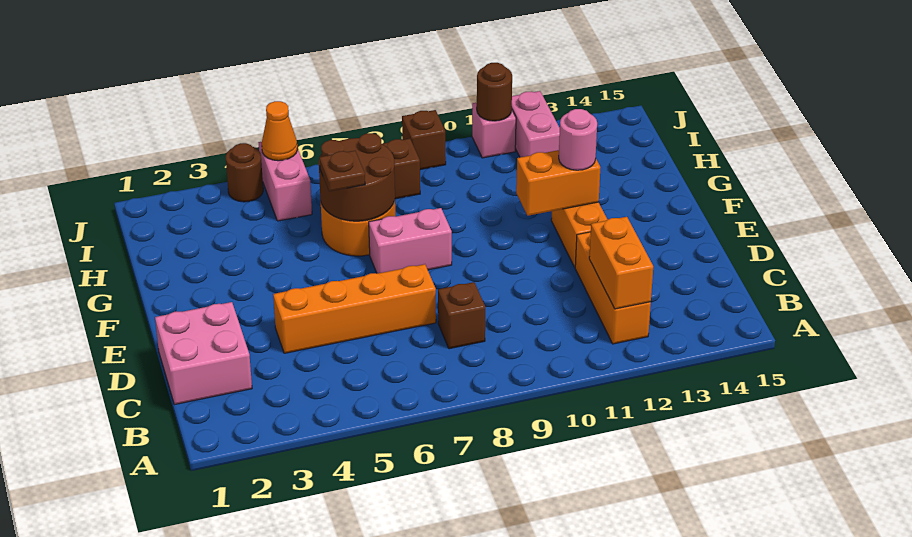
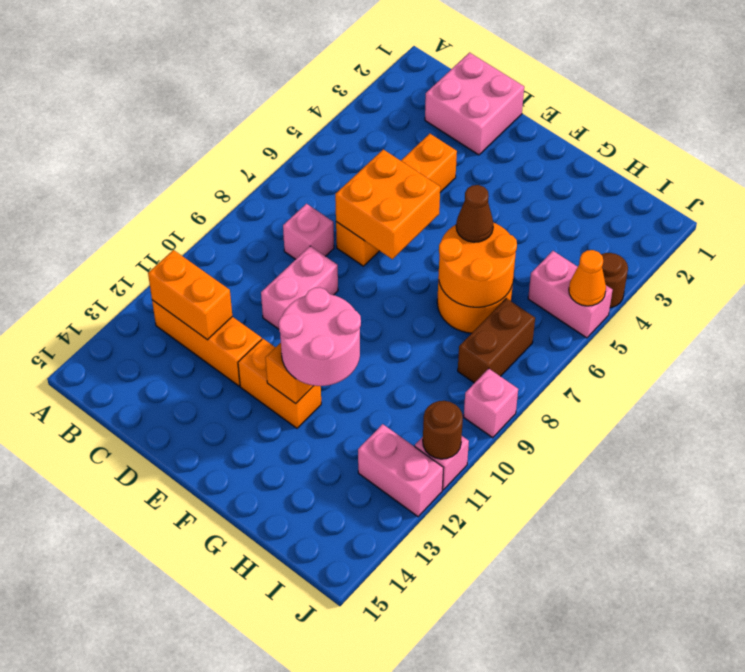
brown brick C8 level 1 -> pink brick C8 level 1
none -> orange brick D6:E7 level 2
pink brick F7:F8 level 1 -> pink brick D9:D10 level 1
pink round brick F12 level 3 -> pink round brick F11:G12 level 3
brown round brick G6:H7 level 2 -> orange round brick G6:H7 level 2
brown plate G6 level 3 -> brown cone G6 level 3
brown brick J9 level 1 -> pink brick J9 level 1

